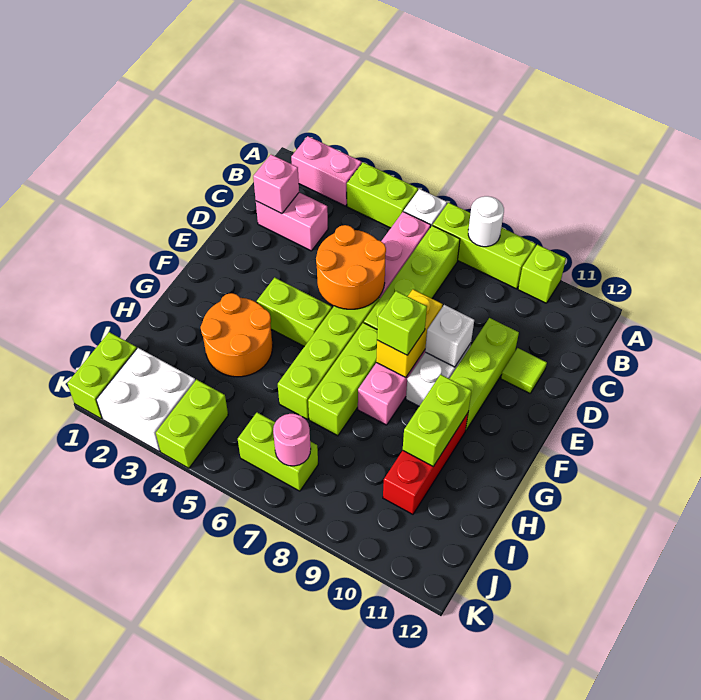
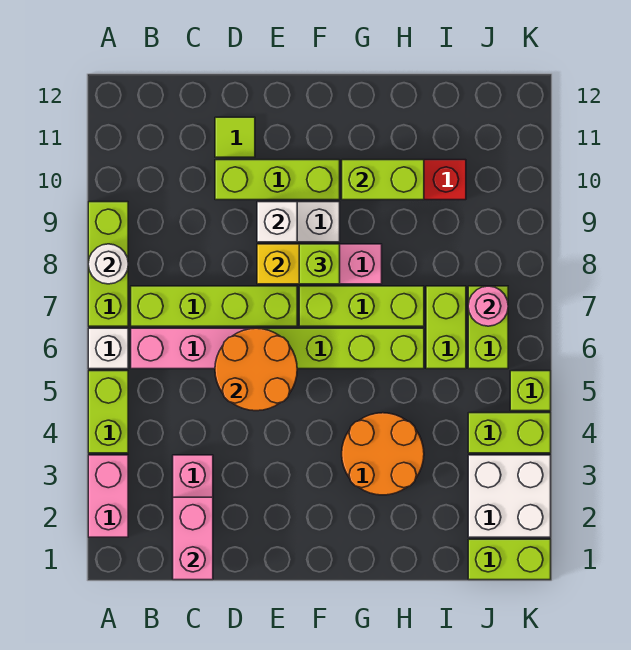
lime brick A10 level 1 -> lime brick K5 level 1
pink brick C2 level 2 -> pink brick C1:C2 level 2
lime brick F4:F5 level 1 -> lime brick I6:I7 level 1

